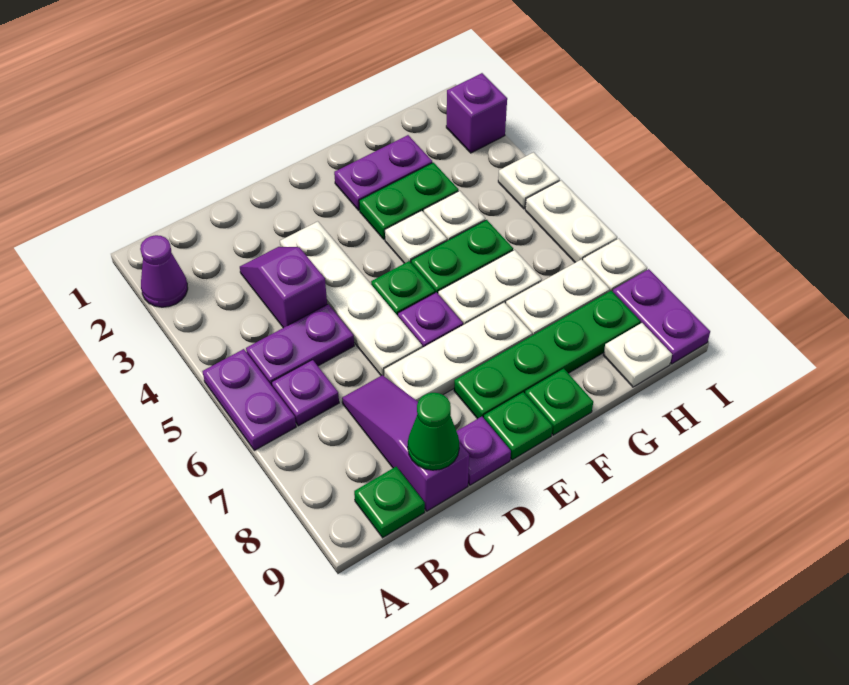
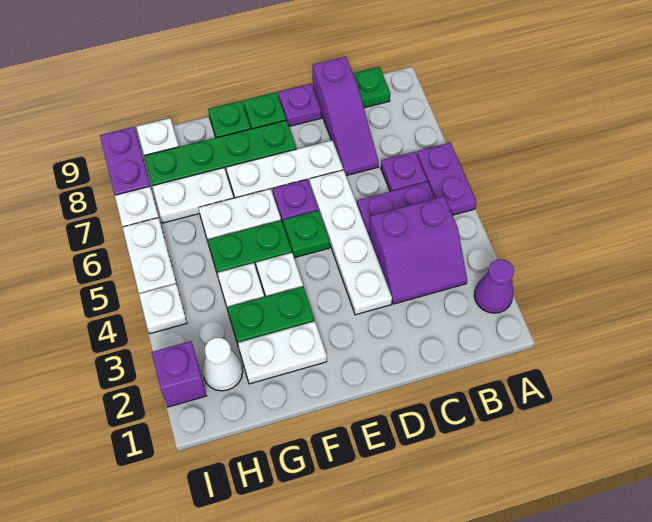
purple slope C3:C4 level 1 top 4 -> purple slope B3:C4 level 1 top 4
green cone C9 level 2 -> none
purple plate F2:G2 level 1 -> white plate F2:G2 level 1
none -> white cone H2 level 1

